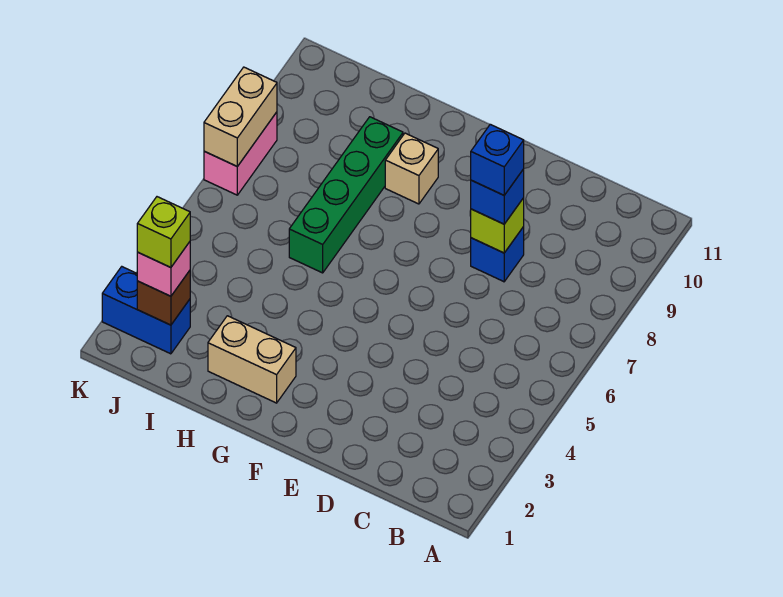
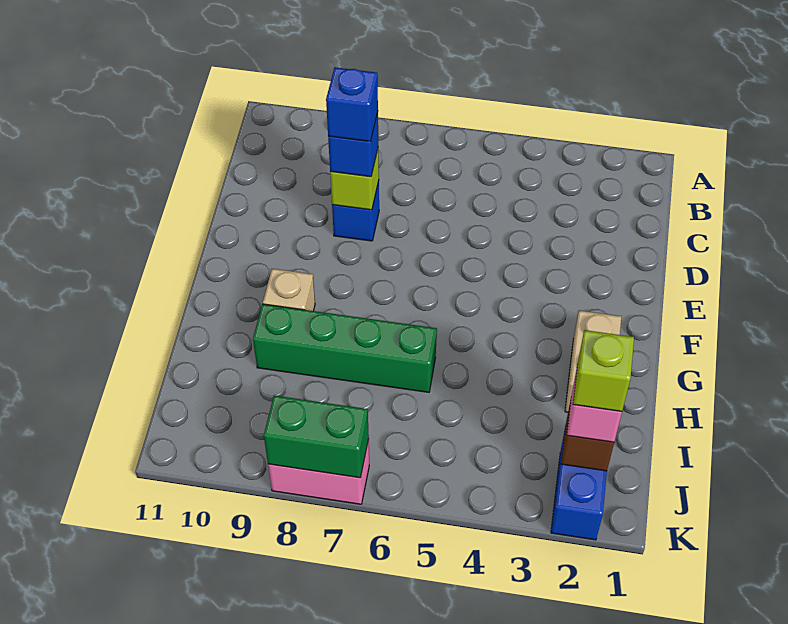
tan brick K7:K8 level 2 -> green brick K7:K8 level 2

